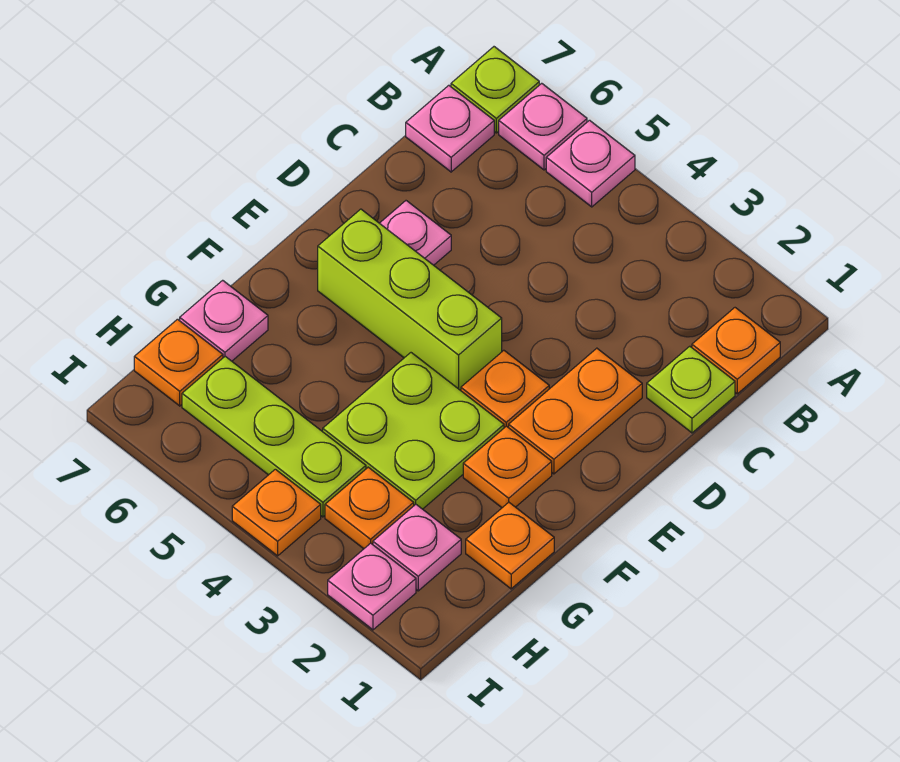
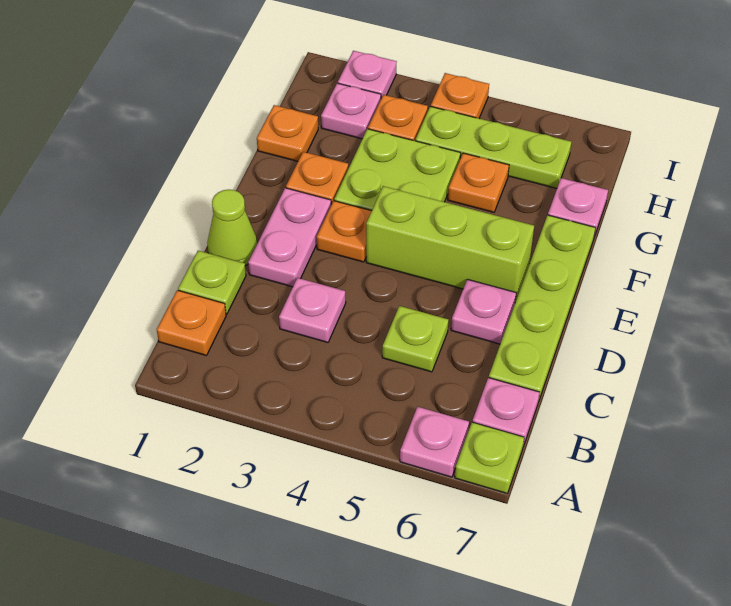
pink plate A5 level 1 -> pink plate C3 level 1
none -> lime plate C5 level 1
none -> lime plate C7:F7 level 1
none -> lime cone D1 level 1
orange plate D2:E2 level 1 -> pink plate D2:E2 level 1
orange plate H7 level 1 -> orange plate G5 level 1

